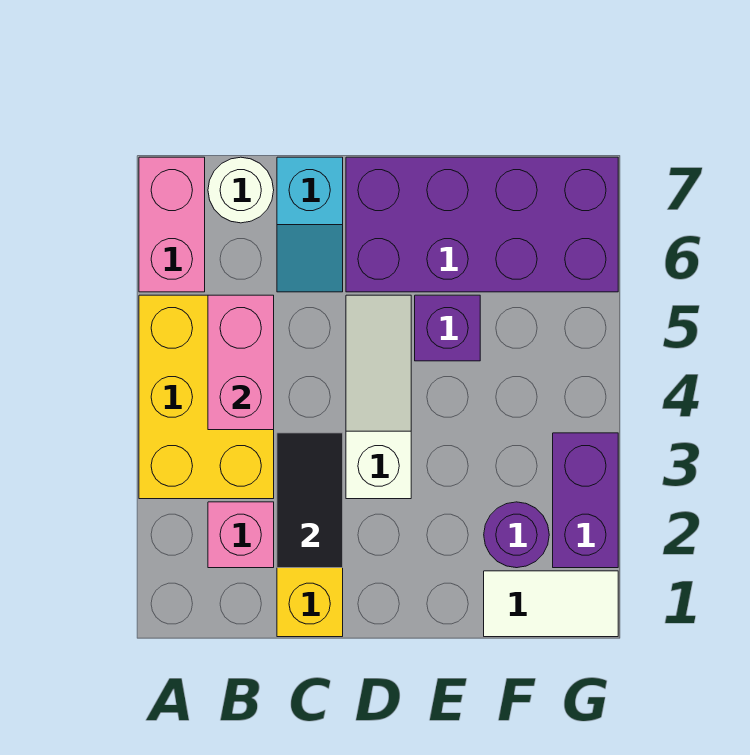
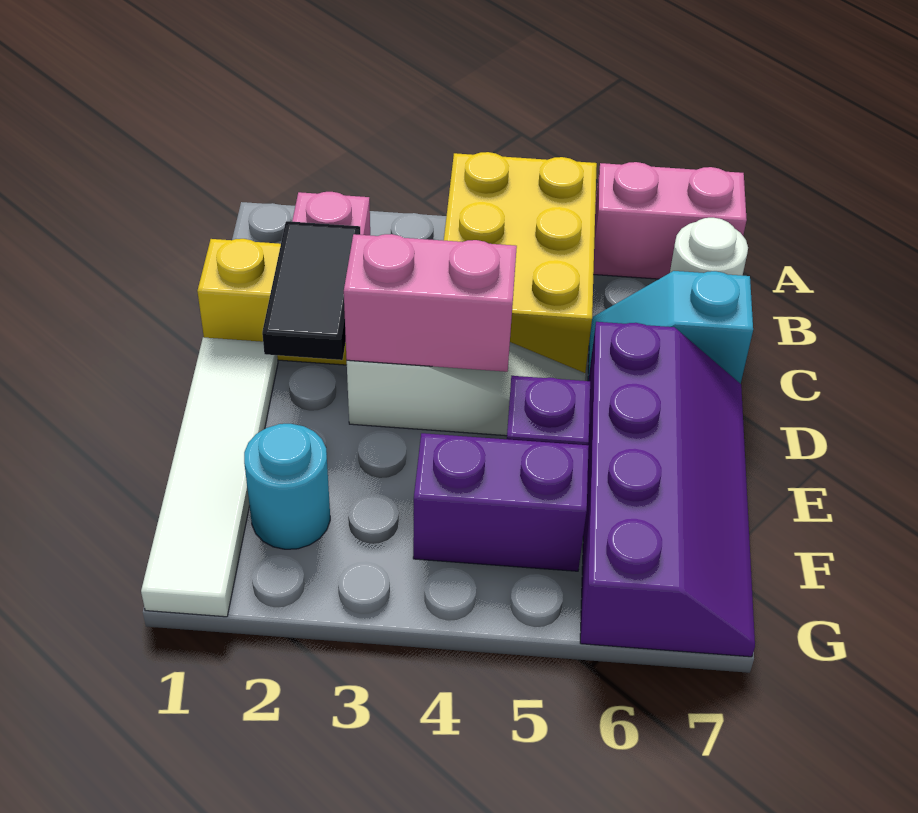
yellow brick A3:B5 level 1 -> yellow brick A4:C5 level 1
pink brick B4:B5 level 2 -> pink brick D3:D4 level 2
black tile C2:C3 level 2 -> black tile C2:D2 level 2
purple brick D6:G7 level 1 -> purple slope D6:G7 level 1 top 6
white tile F1:G1 level 1 -> white tile D1:G1 level 1
purple round brick F2 level 1 -> cyan round brick F2 level 1
purple brick G2:G3 level 1 -> purple brick F4:F5 level 1

